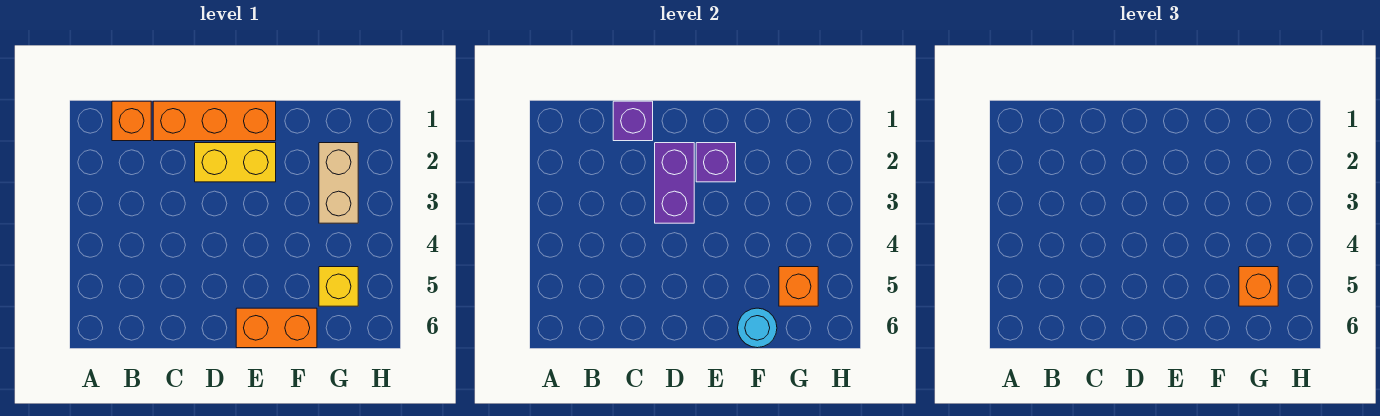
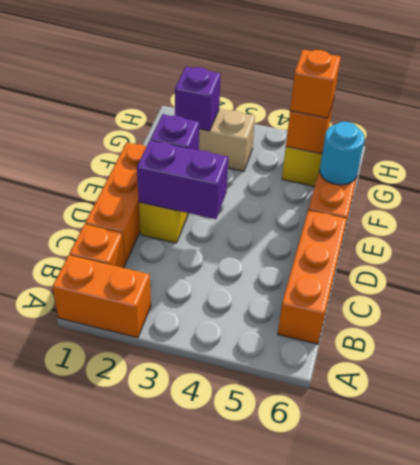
none -> orange brick A1:A2 level 1
none -> orange brick B6:D6 level 1
purple brick C1 level 2 -> purple brick G2 level 2

